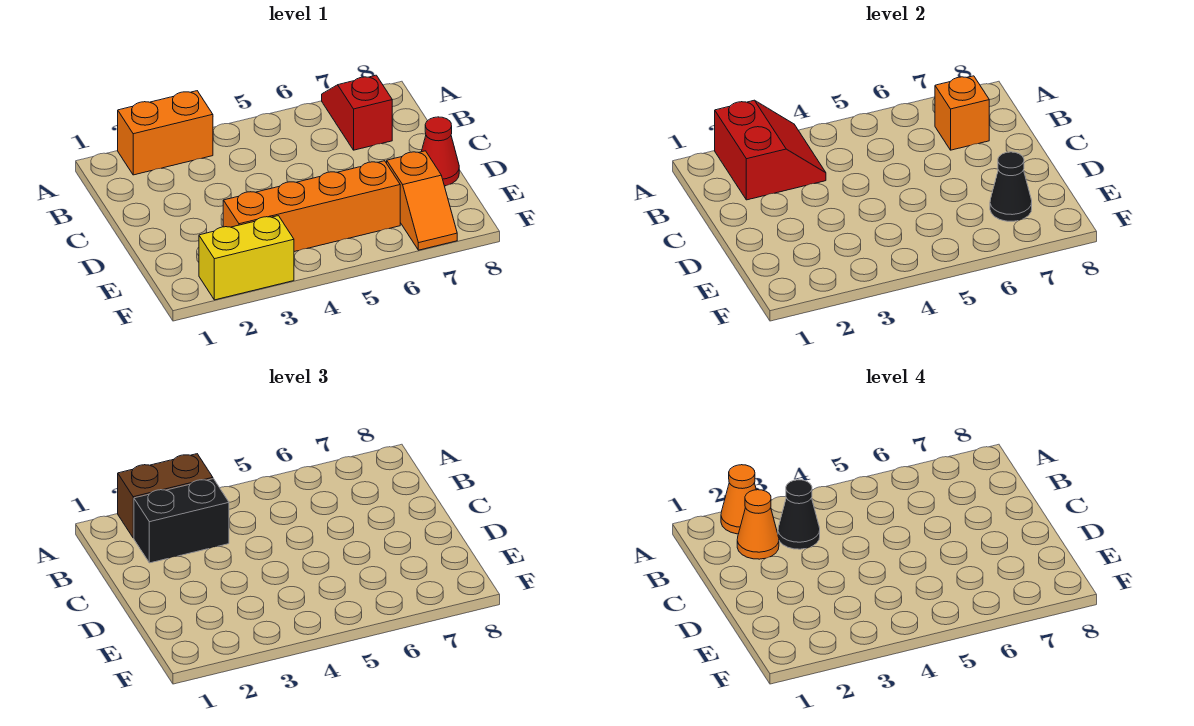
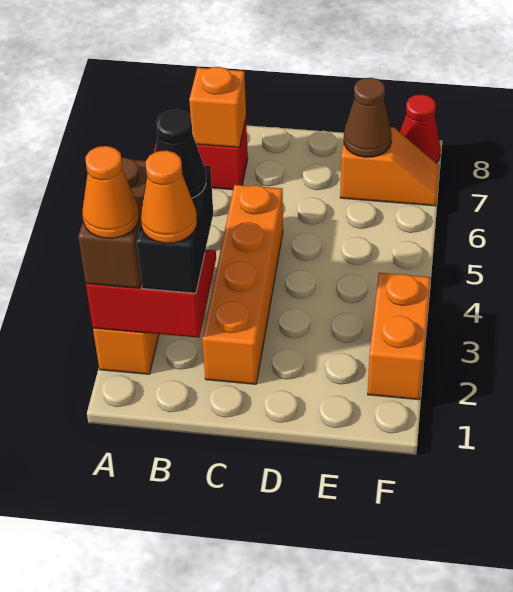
red cone D8 level 1 -> red cone F8 level 1
orange brick E3:E6 level 1 -> orange brick C2:C5 level 1
black cone E7 level 2 -> brown cone E7 level 2
yellow brick F2:F3 level 1 -> orange brick F2:F3 level 1

